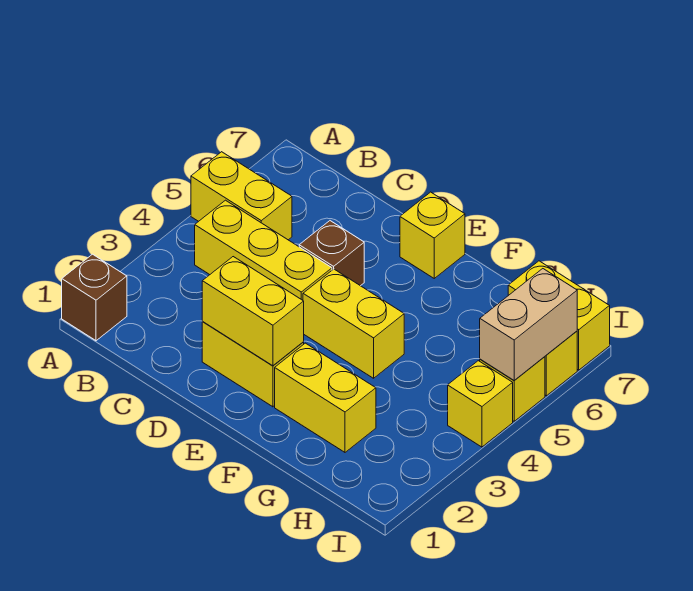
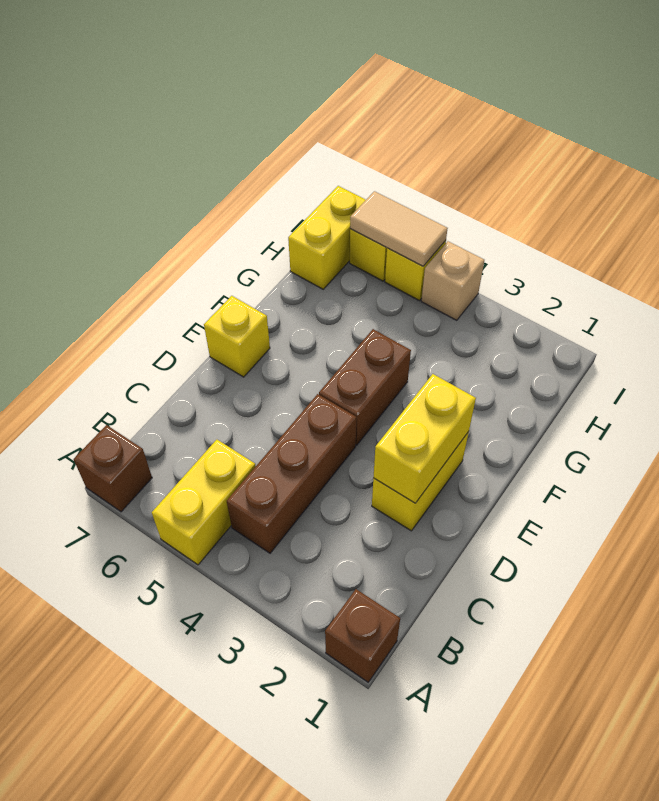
yellow brick B4:D4 level 1 -> brown brick B4:D4 level 1
brown brick D5 level 1 -> brown brick A7 level 1
yellow brick E4:F4 level 1 -> brown brick E4:F4 level 1
yellow brick F2:G2 level 1 -> none
yellow brick I4 level 1 -> tan brick I4 level 1
tan brick I5:I6 level 2 -> tan tile I5:I6 level 2

